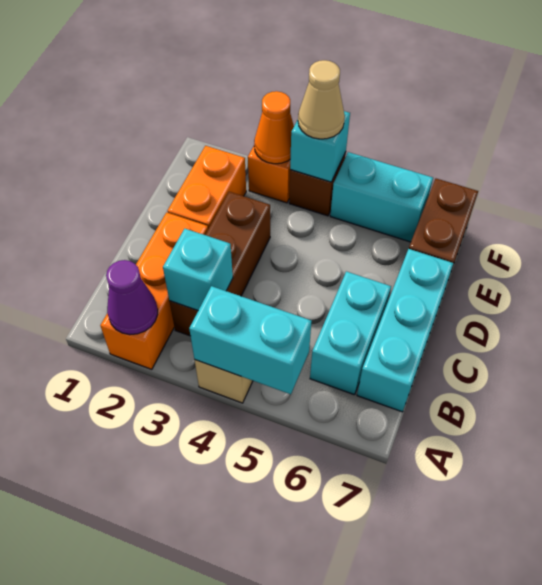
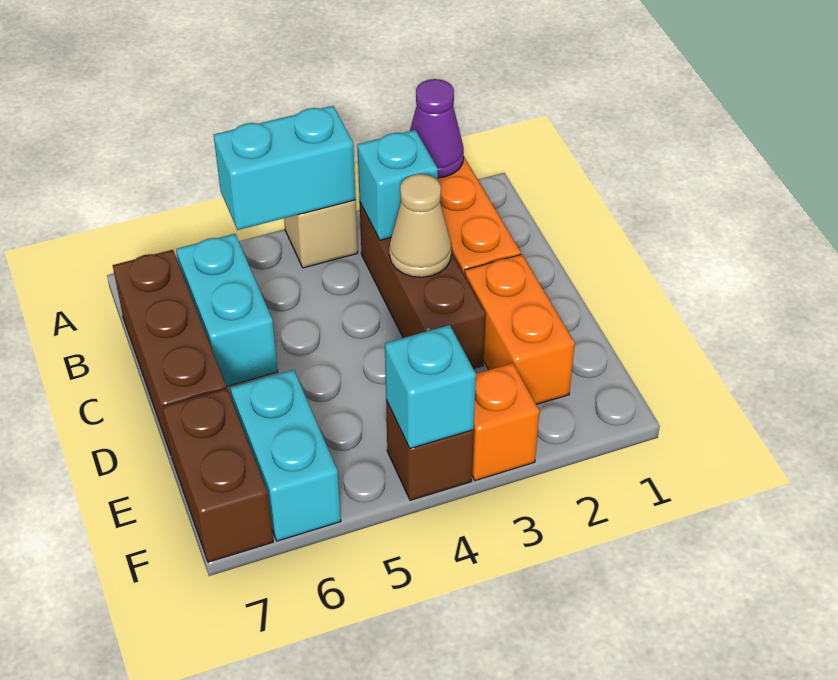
cyan brick B7:D7 level 1 -> brown brick B7:D7 level 1
orange cone F3 level 2 -> none
tan cone F4 level 3 -> tan cone C3 level 2
cyan brick F5:F6 level 1 -> cyan brick E6:F6 level 1

